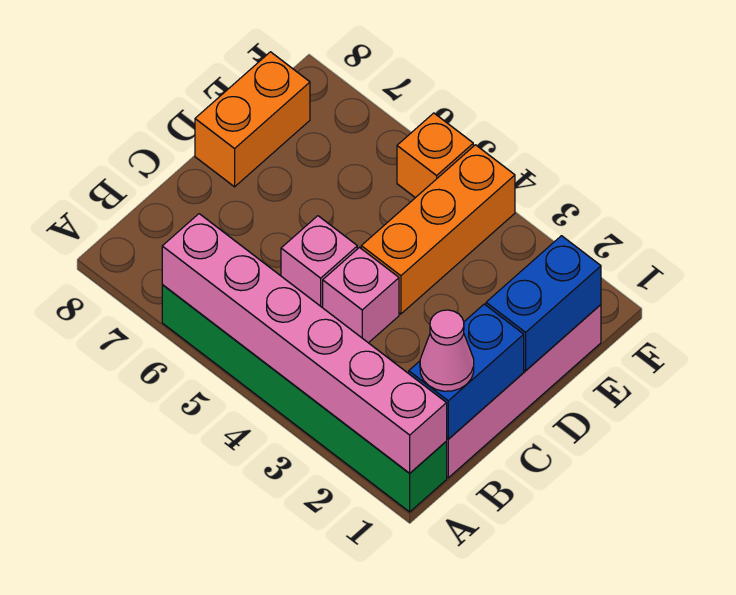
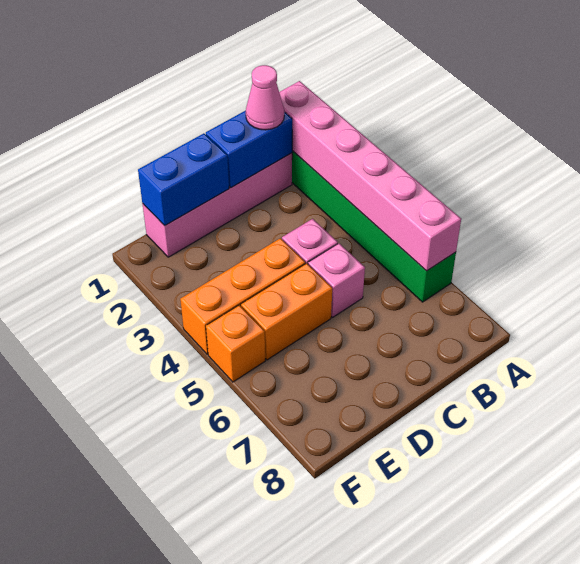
orange brick D8:E8 level 1 -> orange brick D5:E5 level 1

